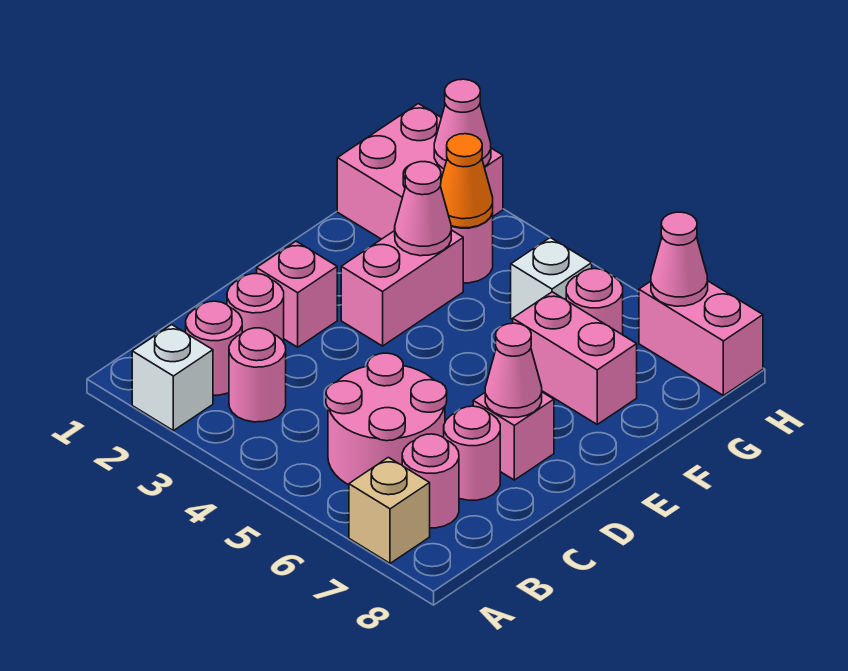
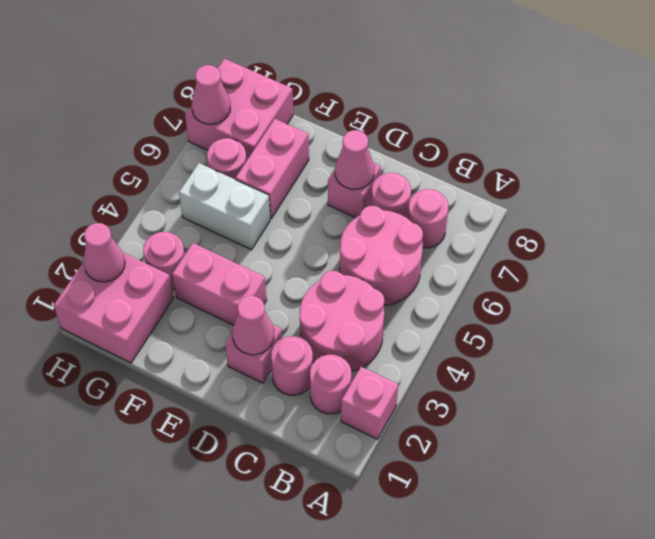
white brick A2 level 1 -> pink brick A2 level 1
tan brick A7 level 1 -> none
pink round brick B3 level 1 -> pink round brick B3:C4 level 1
pink cone F3 level 2 -> pink cone D2 level 2
orange cone G3 level 2 -> none
white brick G5 level 1 -> white brick F5:G5 level 1
pink brick H7:H8 level 1 -> pink brick G7:H8 level 1

